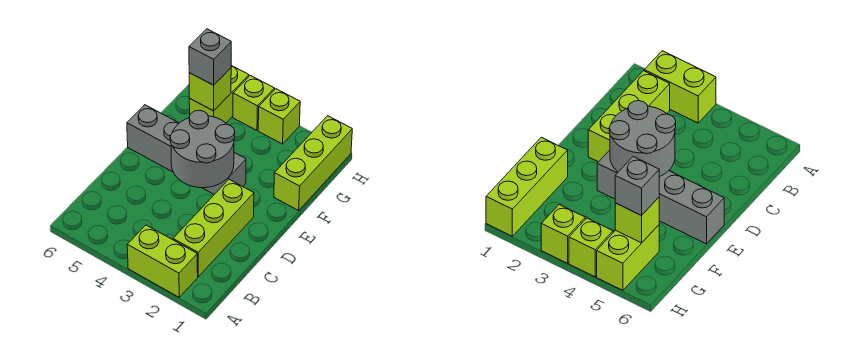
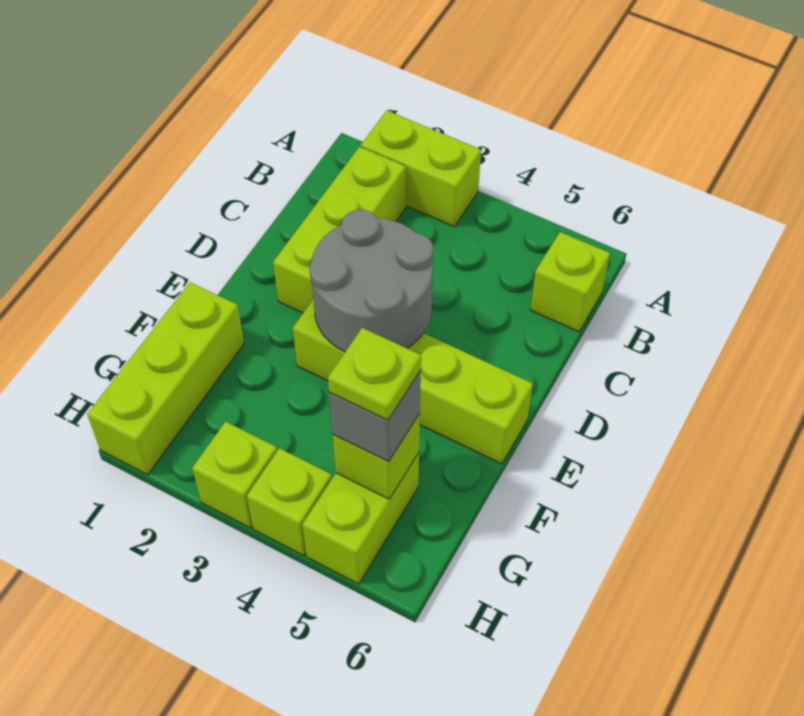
none -> lime brick B6 level 1
grey brick E3:E6 level 1 -> lime brick E3:E6 level 1
none -> lime plate G5 level 4

